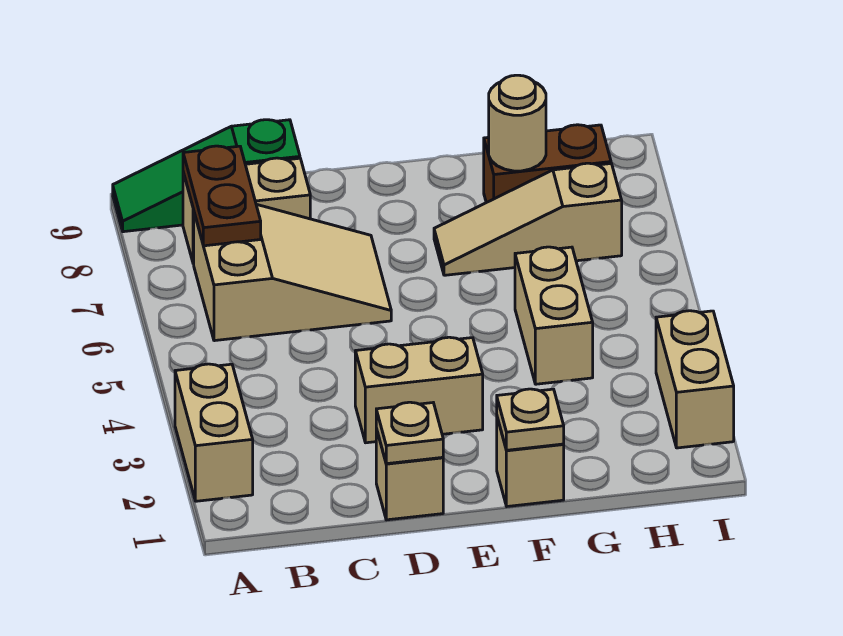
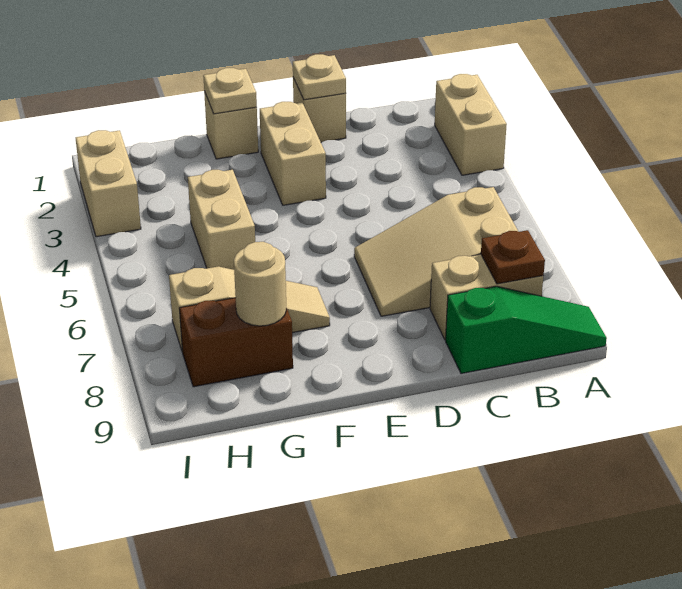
brown plate B7:B8 level 2 -> brown plate B8 level 2
tan brick D3:E3 level 1 -> tan brick E2:E3 level 1

